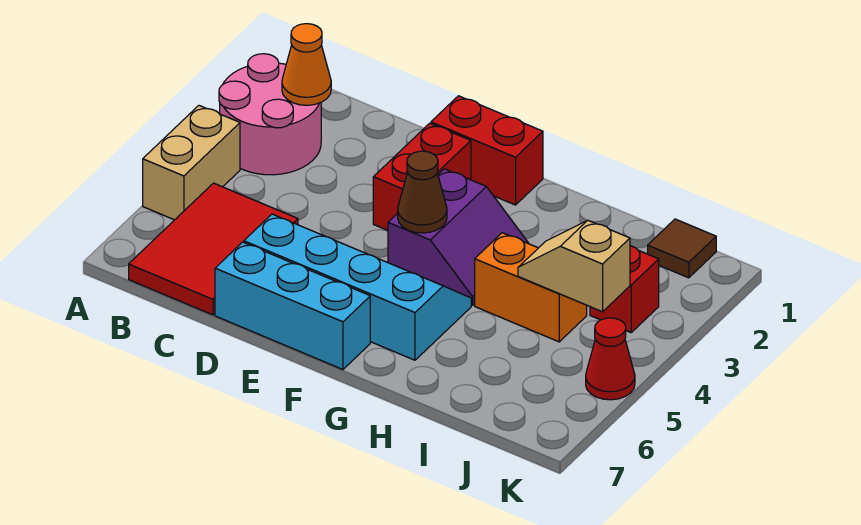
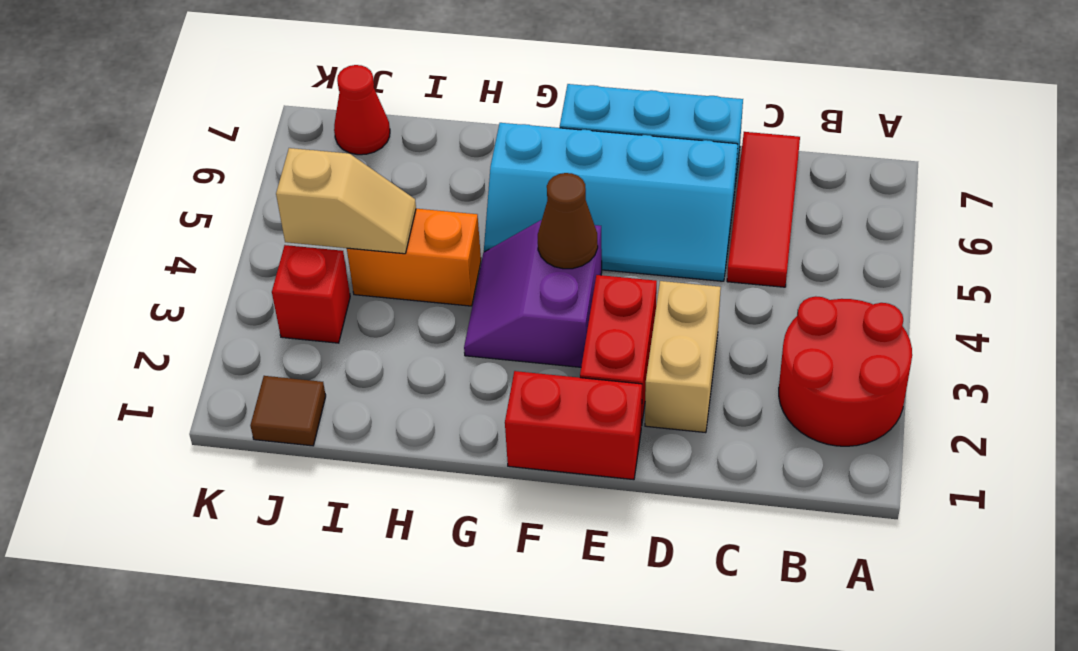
pink round brick A2:B3 level 1 -> red round brick A2:B3 level 1
tan brick A4:A5 level 1 -> tan brick D2:D3 level 1
orange cone B2 level 2 -> none
red tile B5:C7 level 1 -> red tile C5:C7 level 1
red cone K5 level 1 -> red cone J7 level 1

